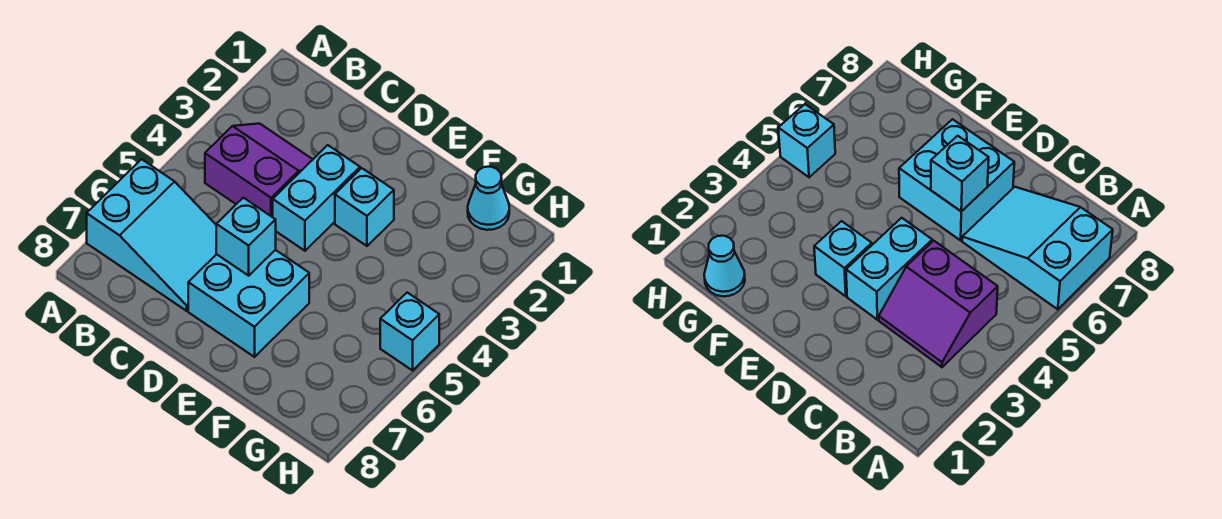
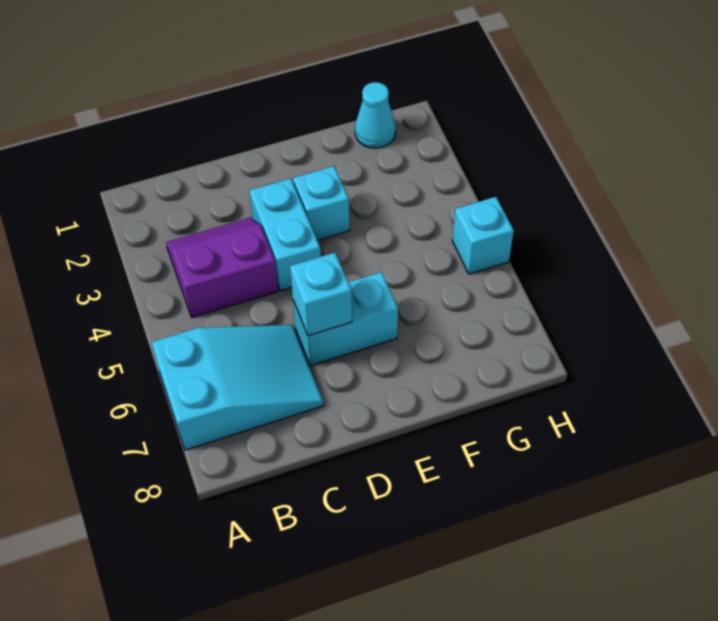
cyan brick D6:E7 level 1 -> cyan brick D6:E6 level 1

